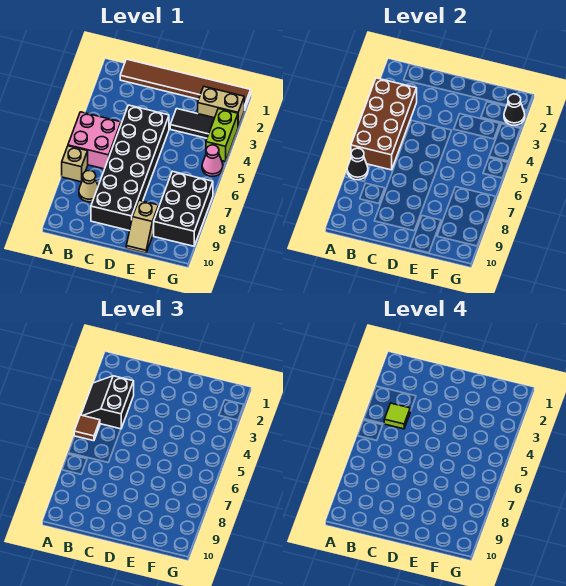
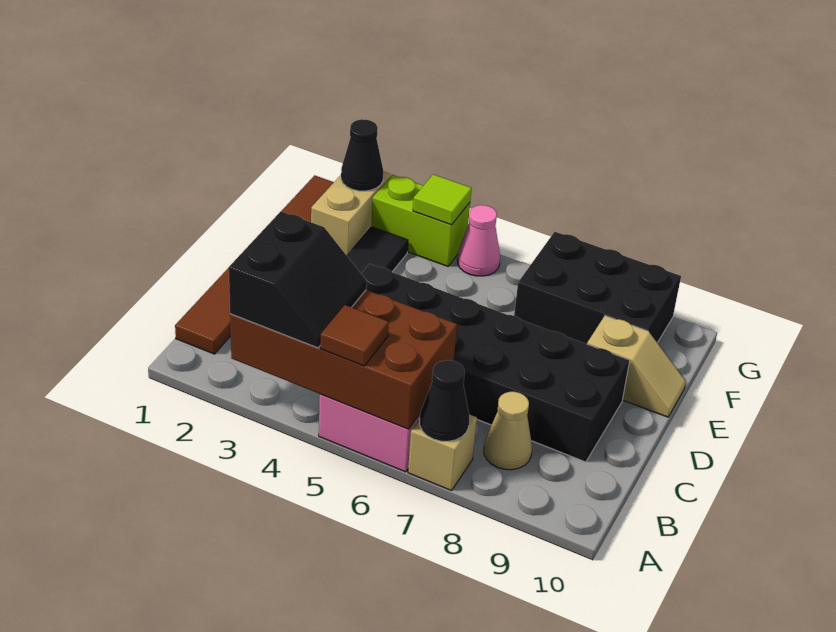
black slope A3:B4 level 3 top B -> black slope A3:B4 level 3 top 3
lime tile B4 level 4 -> lime tile G4 level 2

